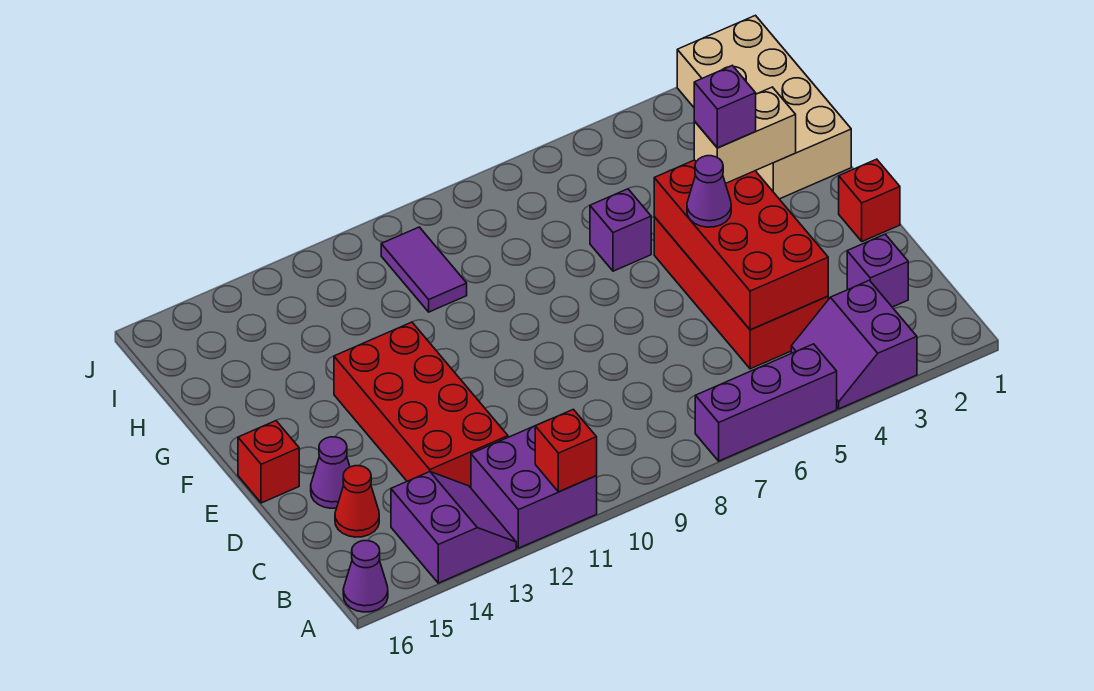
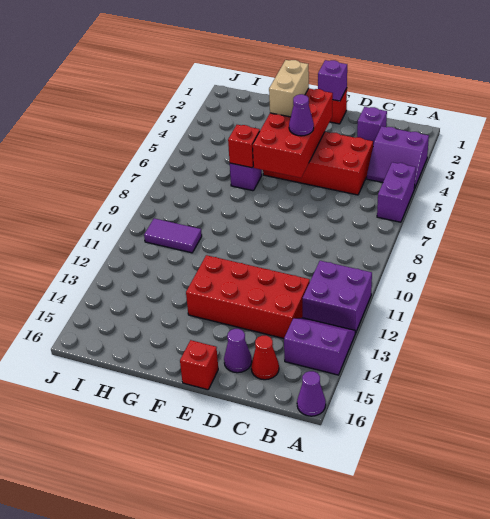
purple brick A5:A7 level 1 -> purple brick A5:A6 level 1
red brick A11 level 2 -> red brick G6 level 2
red brick C4:F5 level 2 -> red brick E3:F6 level 2
purple brick F4 level 4 -> purple brick E1 level 2
tan brick G1:J2 level 1 -> none

